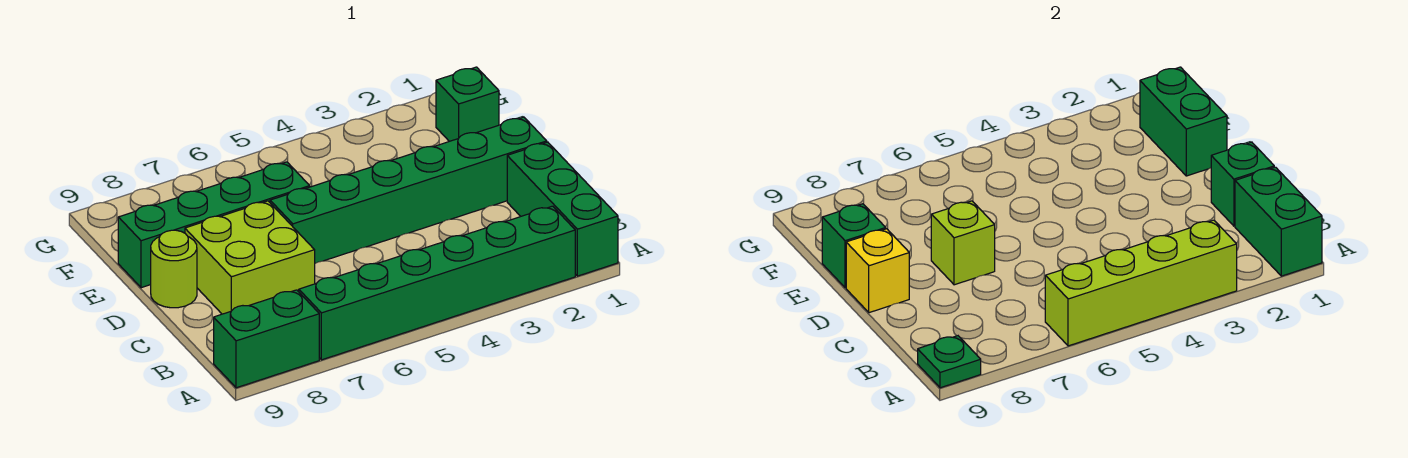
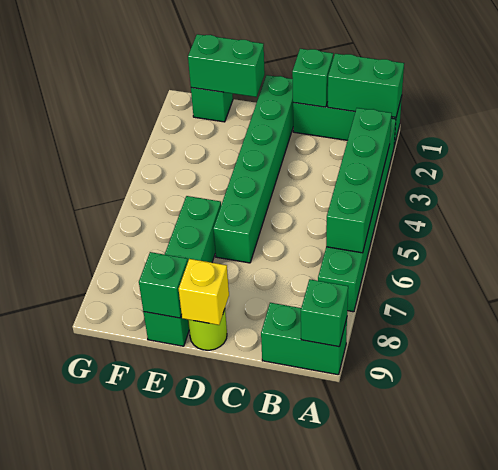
lime brick A3:A6 level 2 -> green brick A3:A6 level 2
green brick A8:A9 level 1 -> green brick A9:B9 level 1
green plate A9 level 2 -> green brick A9 level 2
lime brick C7:D8 level 1 -> none
lime brick D7 level 2 -> none

